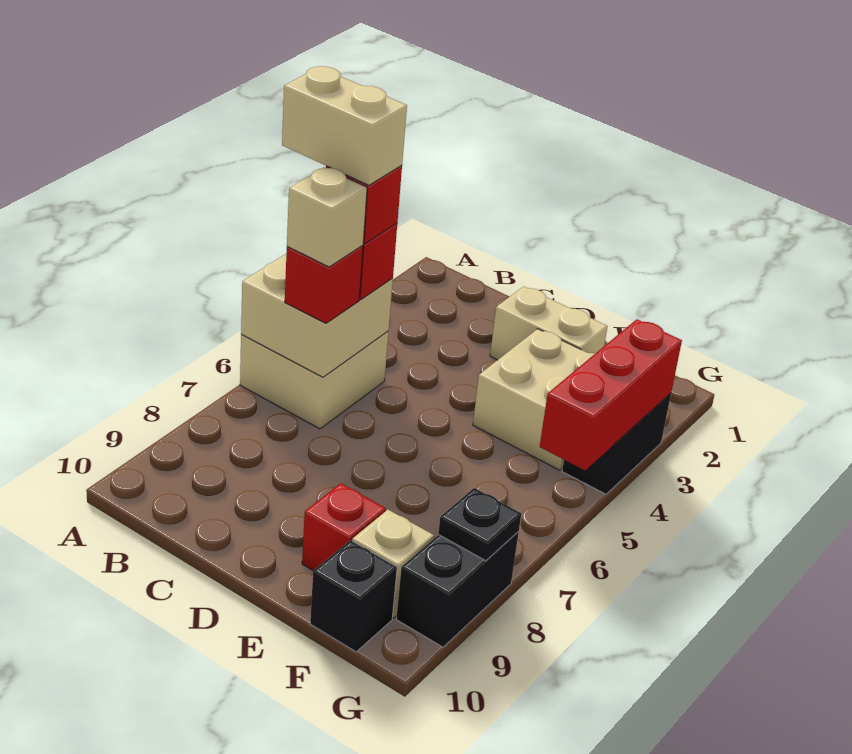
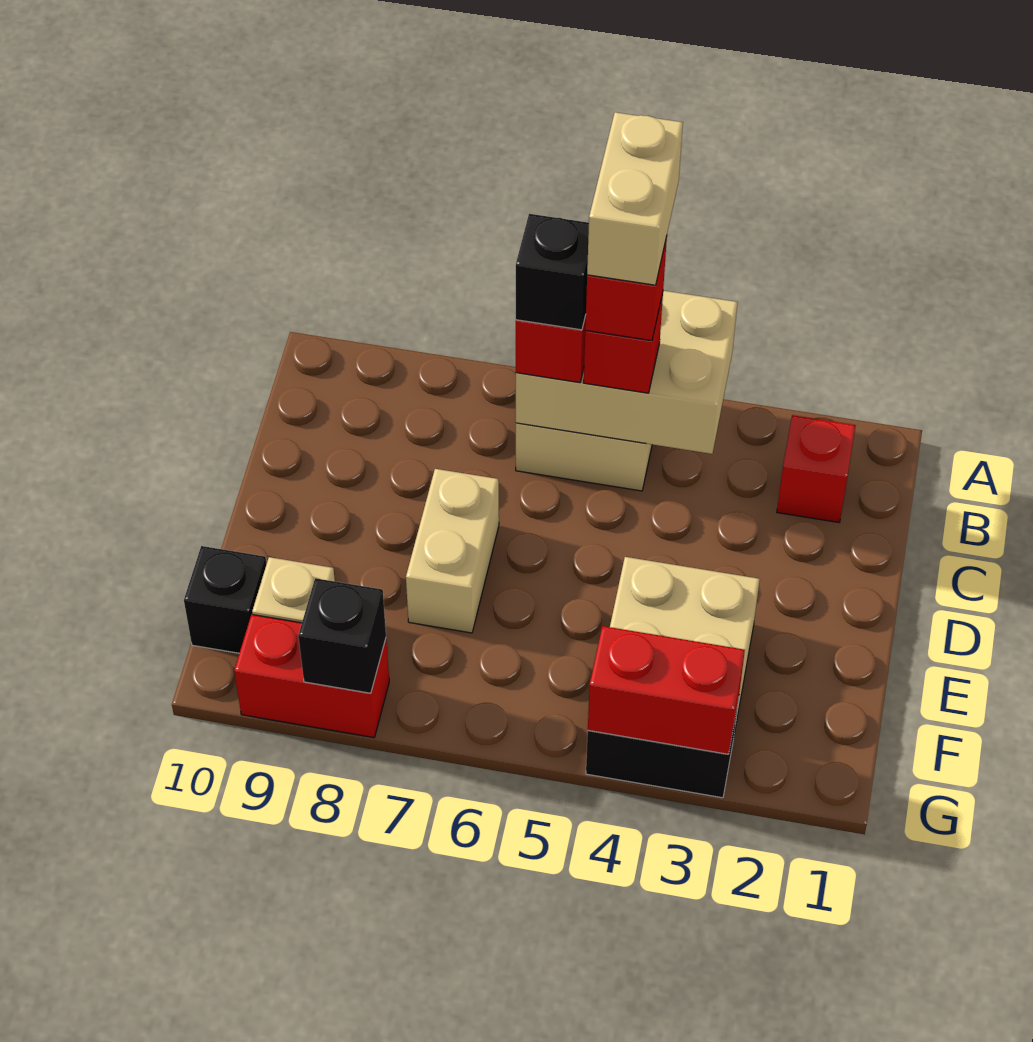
tan brick A5:B6 level 2 -> tan brick A4:B6 level 2
tan brick B6 level 4 -> black brick B6 level 4
tan brick D2:E2 level 1 -> tan brick D7:E7 level 1
red brick E9 level 1 -> red brick B2 level 1
red brick G3:G5 level 2 -> red brick G3:G4 level 2
black brick G8:G9 level 1 -> red brick G8:G9 level 1
black plate G8 level 2 -> black brick G8 level 2

